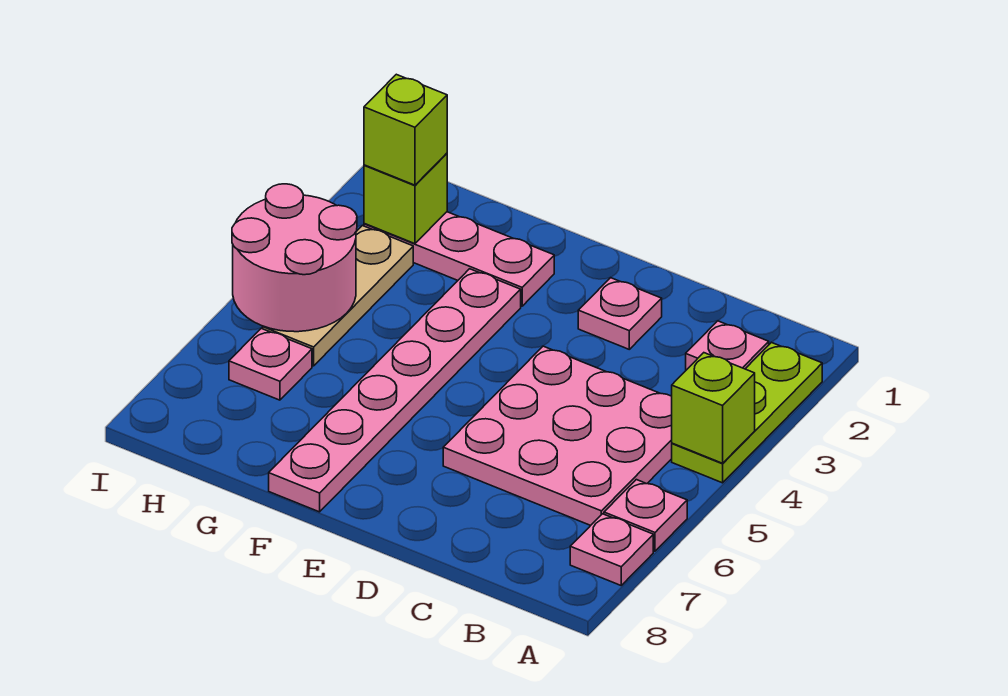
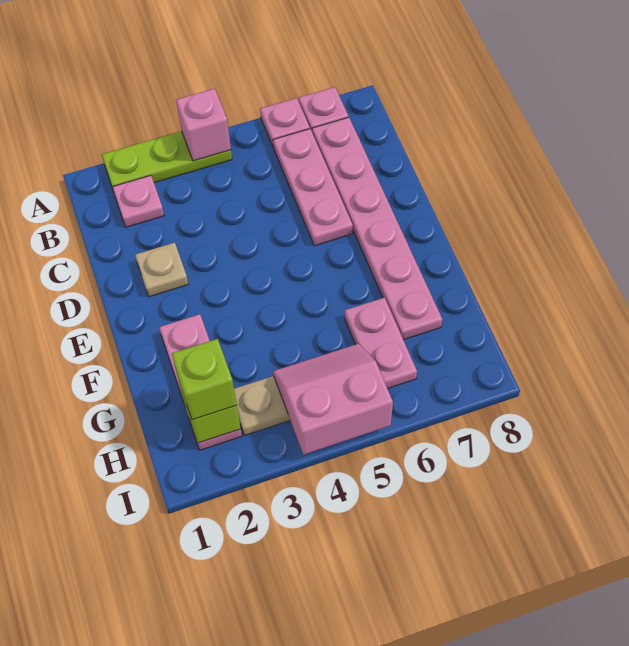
lime brick A4 level 2 -> pink brick A4 level 2
pink plate B4:D6 level 1 -> pink plate B6:D6 level 1
pink plate D2 level 1 -> tan plate D2 level 1
pink plate F3:F8 level 1 -> pink plate B7:G7 level 1
pink round brick H4:I5 level 2 -> pink slope H4:I5 level 2 top I
pink plate H6 level 1 -> pink plate G6:H6 level 1

